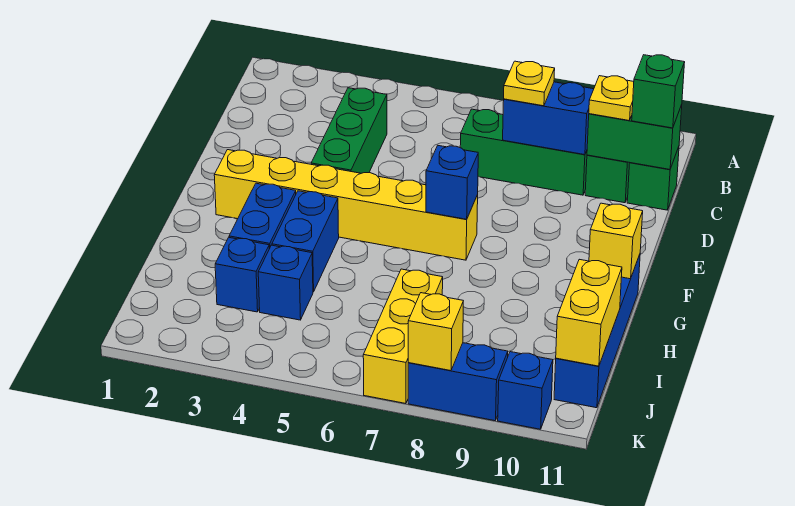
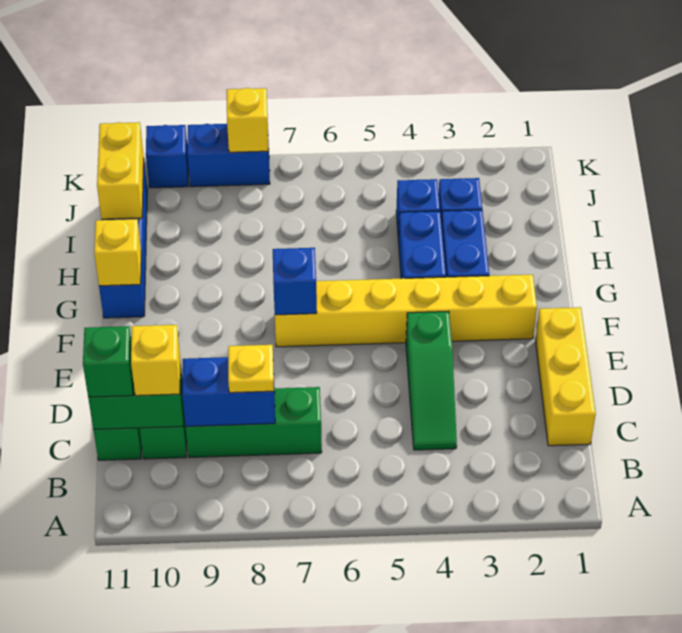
green brick C4:E4 level 1 -> green slope C4:E4 level 1 top E
yellow plate C10 level 3 -> yellow brick C10 level 3
yellow brick I7:K7 level 1 -> yellow brick C1:E1 level 1

